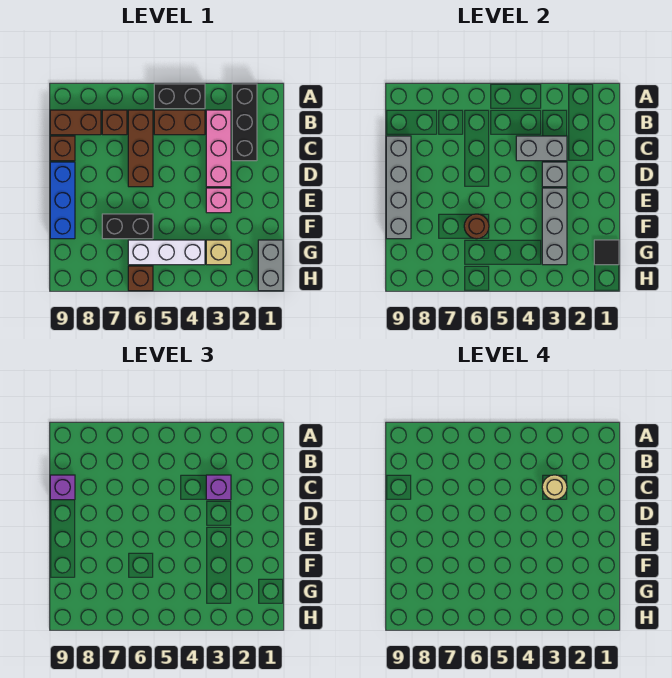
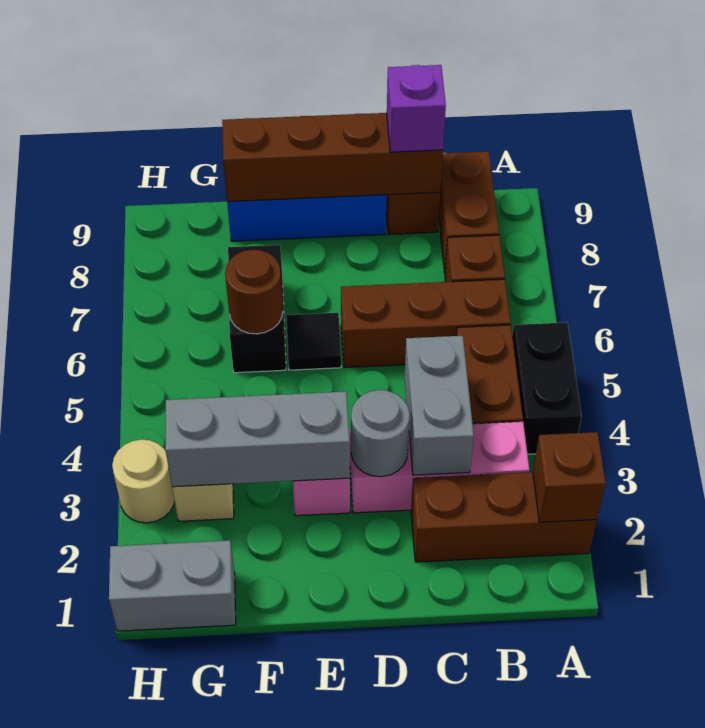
black brick A2:C2 level 1 -> brown brick A2:C2 level 1
purple brick C3 level 3 -> none
tan round brick C3 level 4 -> tan round brick H3 level 1
grey brick C9:F9 level 2 -> brown brick C9:F9 level 2
grey brick D3 level 2 -> grey round brick D3 level 2
black tile G1 level 2 -> black tile E6 level 1
white brick G4:G6 level 1 -> none
brown brick H6 level 1 -> brown brick A2 level 2

